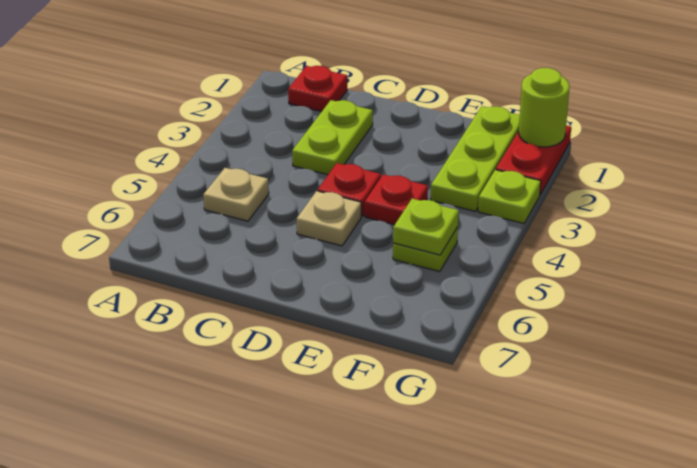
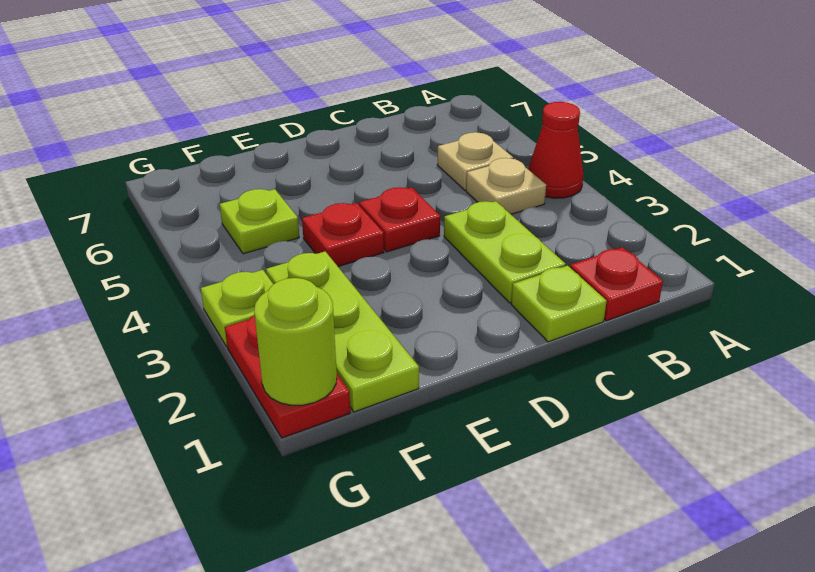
none -> red cone A4 level 1
tan plate D5 level 1 -> tan plate B4 level 1
lime plate F5 level 2 -> lime plate C1 level 1

